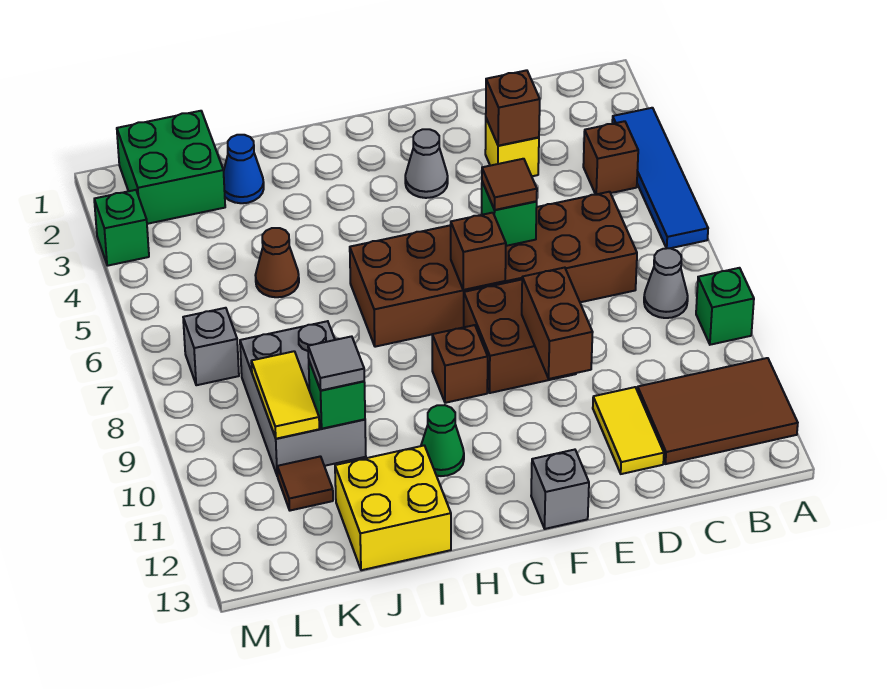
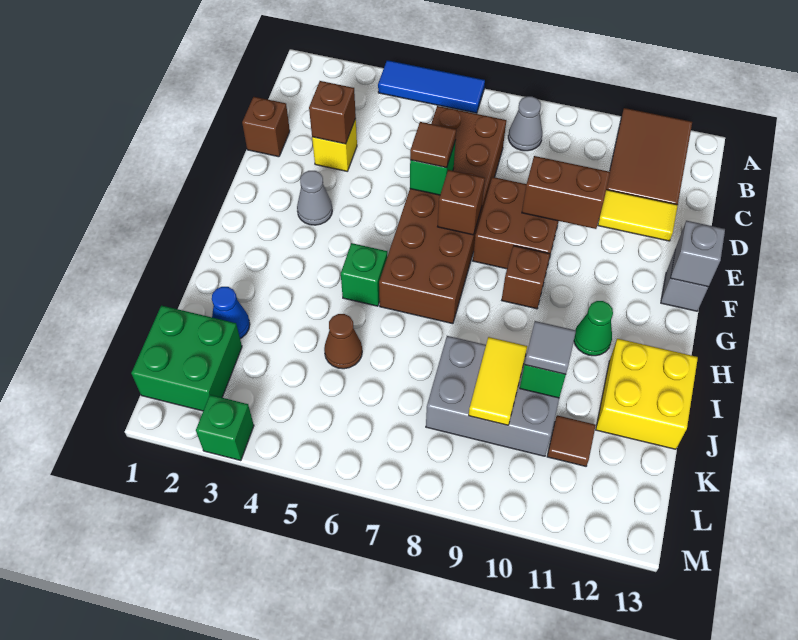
blue tile A3:A6 level 1 -> blue tile A4:A6 level 1
green brick A9 level 1 -> green brick H5 level 1
brown brick B4 level 1 -> brown brick D1 level 1
yellow tile K9:K10 level 2 -> yellow tile J9:K9 level 2
grey brick L7 level 1 -> grey brick F13 level 2

